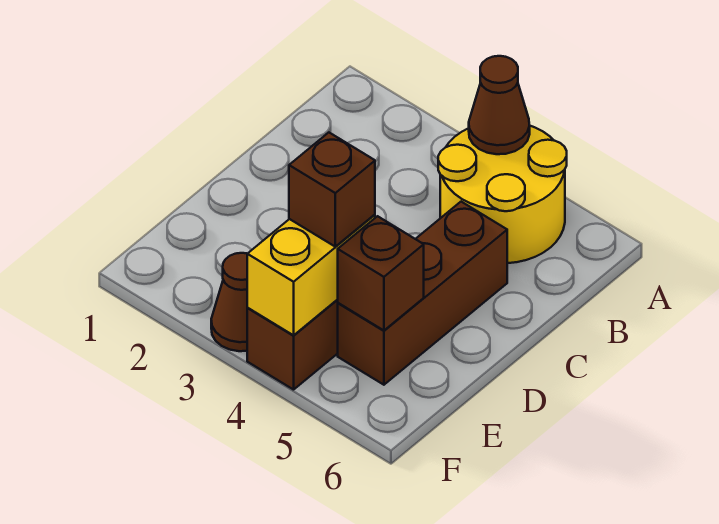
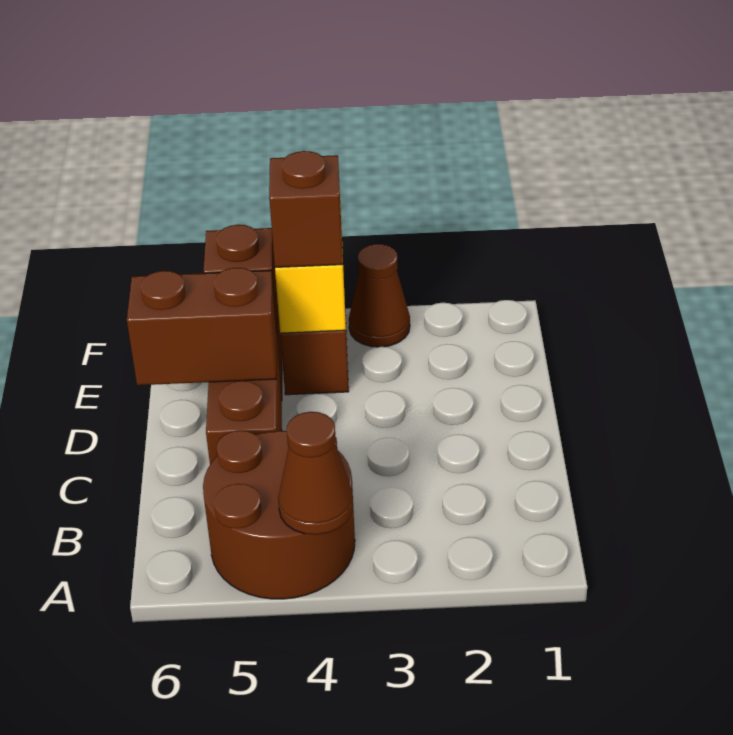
yellow round brick A4:B5 level 1 -> brown round brick A4:B5 level 1
none -> brown brick D5:D6 level 2

